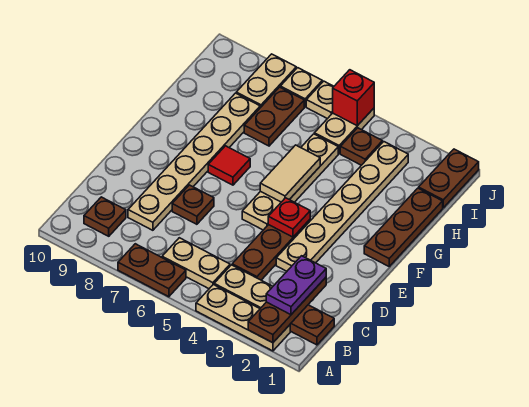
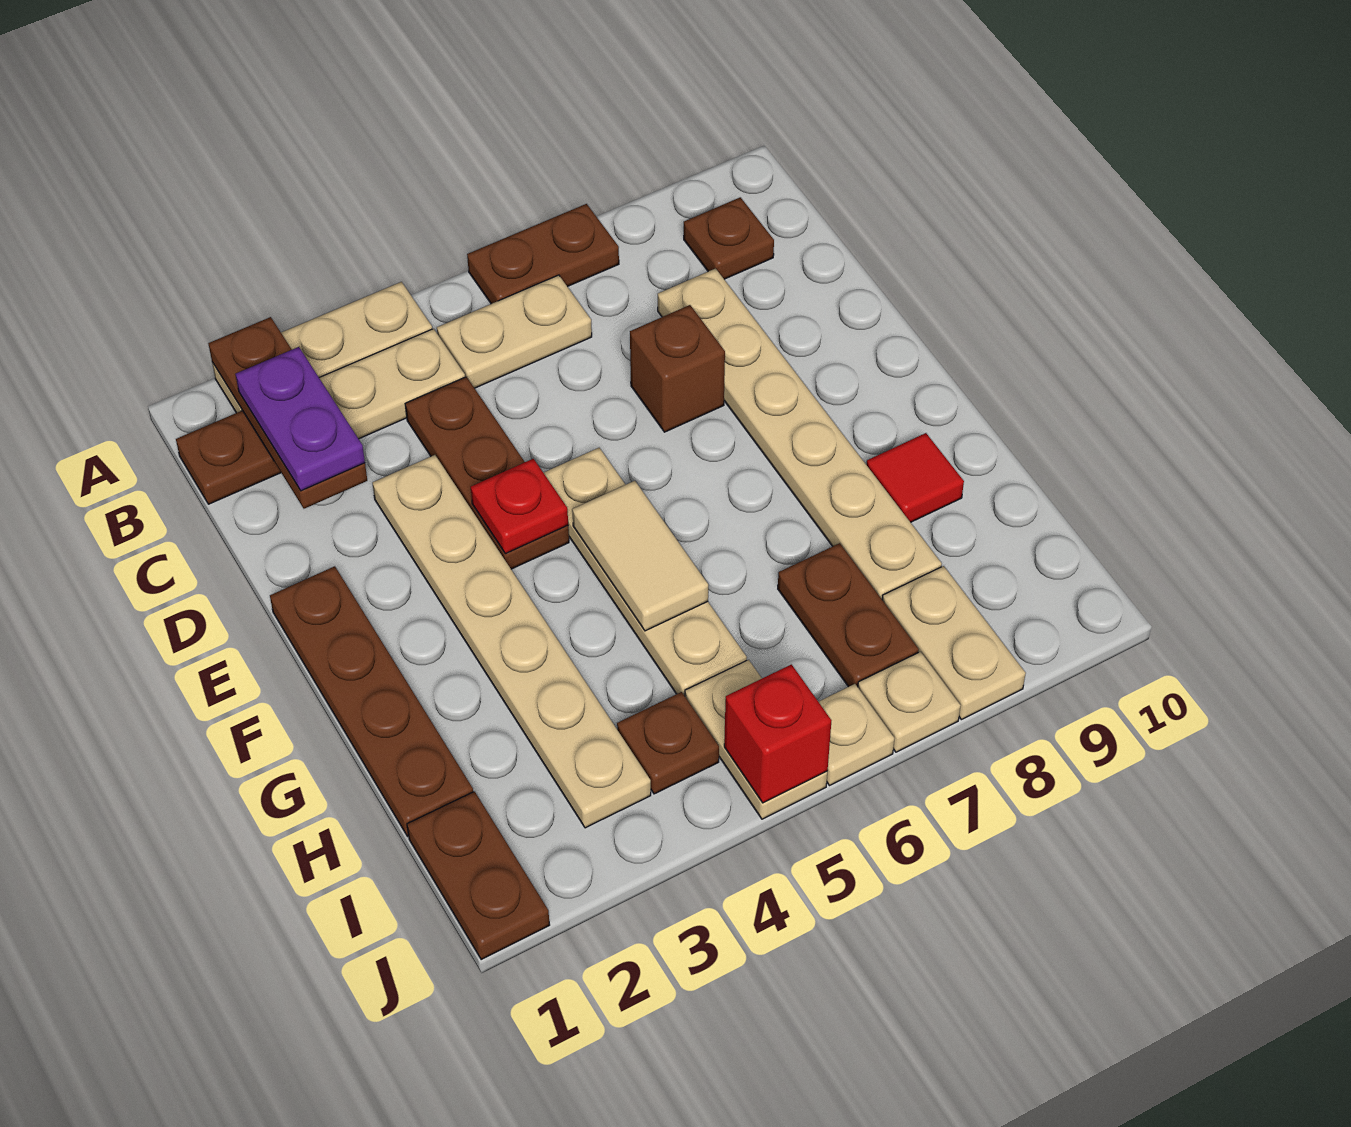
brown plate D7 level 1 -> brown brick D7 level 1
brown plate F1:H1 level 1 -> brown plate E1:H1 level 1
red tile F7 level 1 -> red tile G9 level 1

